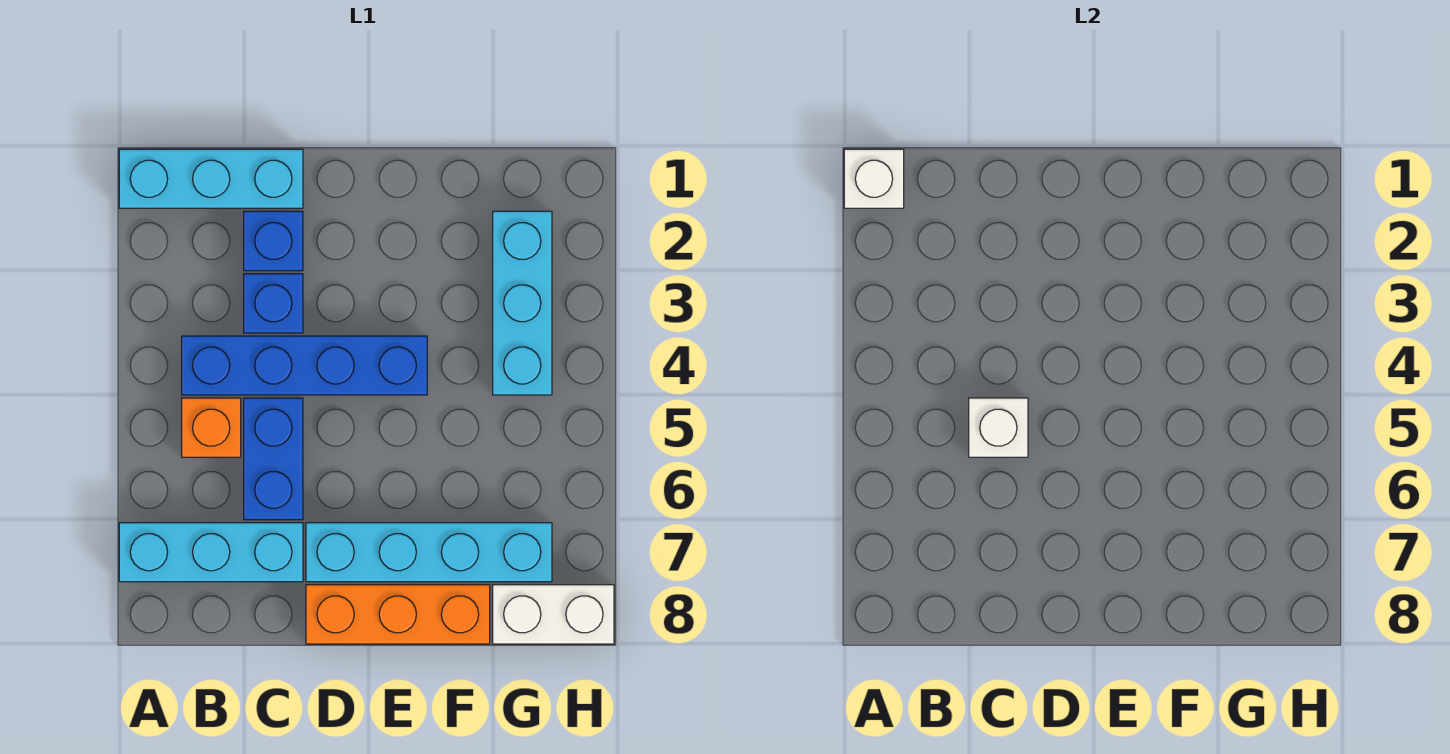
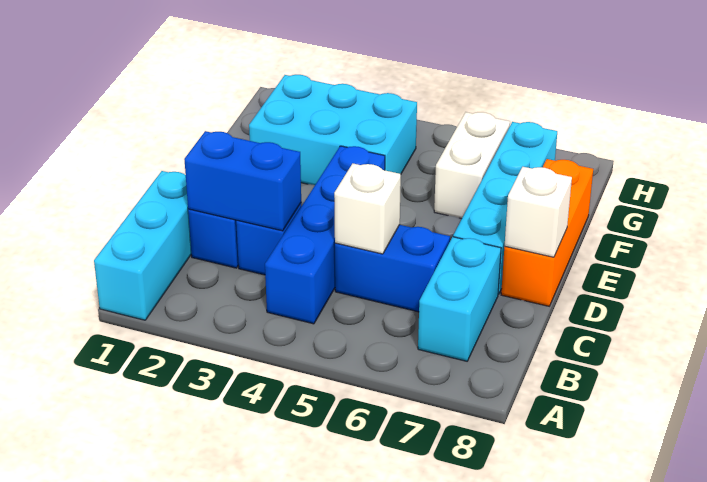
white brick A1 level 2 -> white brick D8 level 2
cyan brick A7:C7 level 1 -> cyan brick B7:C7 level 1
orange brick B5 level 1 -> none
none -> blue brick C2:C3 level 2
cyan brick G2:G4 level 1 -> cyan brick F2:G4 level 1
white brick G8:H8 level 1 -> white brick F6:G6 level 1

